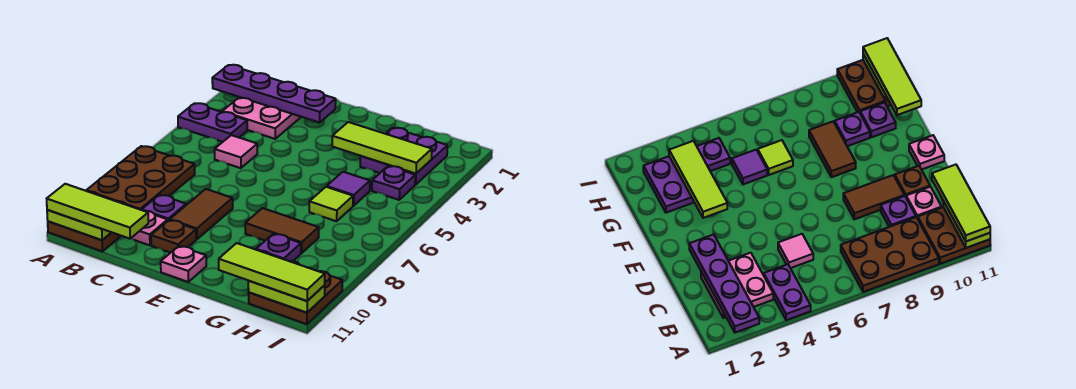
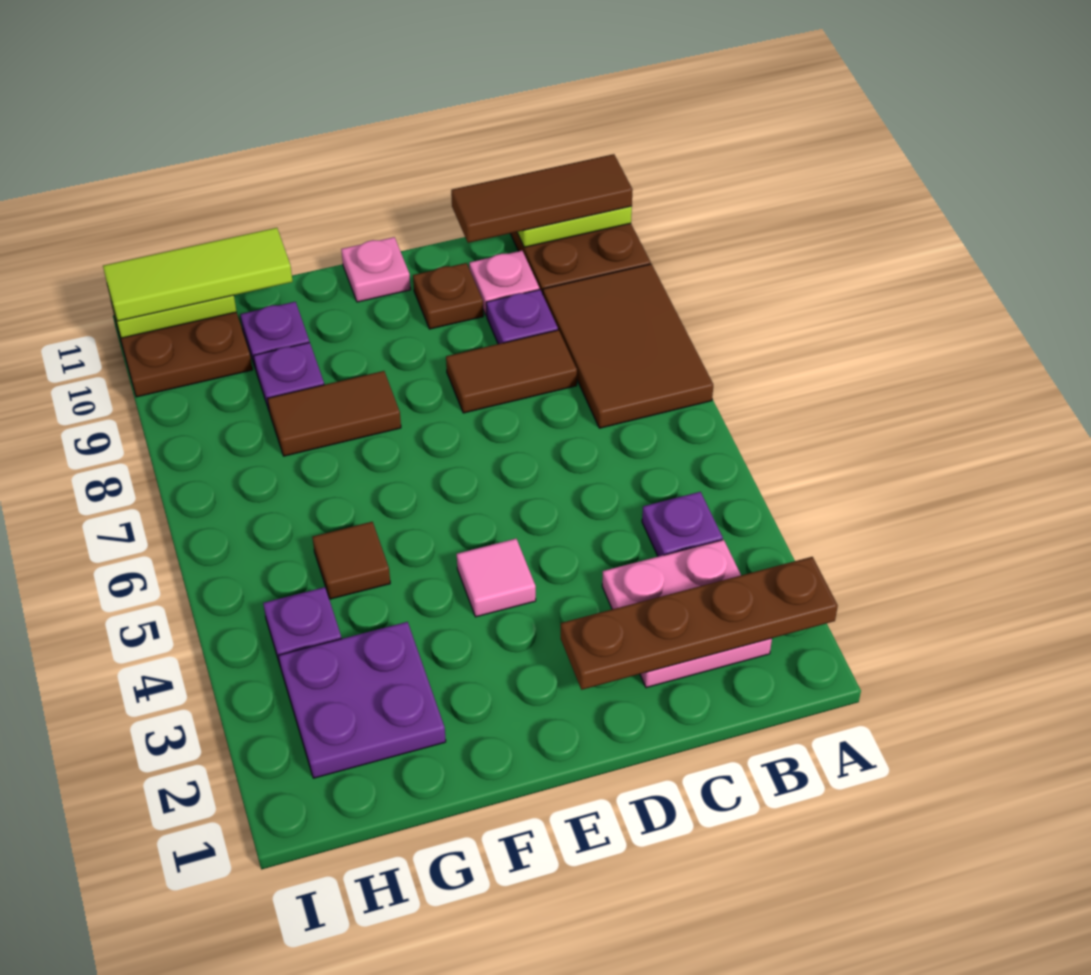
purple plate A2:D2 level 2 -> brown plate A2:D2 level 2
purple plate A4:B4 level 1 -> purple plate B4 level 1
brown plate A7:B9 level 1 -> brown tile A7:B9 level 1
lime tile A11:C11 level 3 -> brown tile A11:C11 level 3
pink tile C5 level 1 -> pink tile E4 level 1
brown tile D8:D9 level 1 -> brown tile C8:D8 level 1
lime tile F3:H3 level 2 -> none
purple tile G5 level 1 -> brown tile G5 level 1
lime tile G6 level 1 -> none

